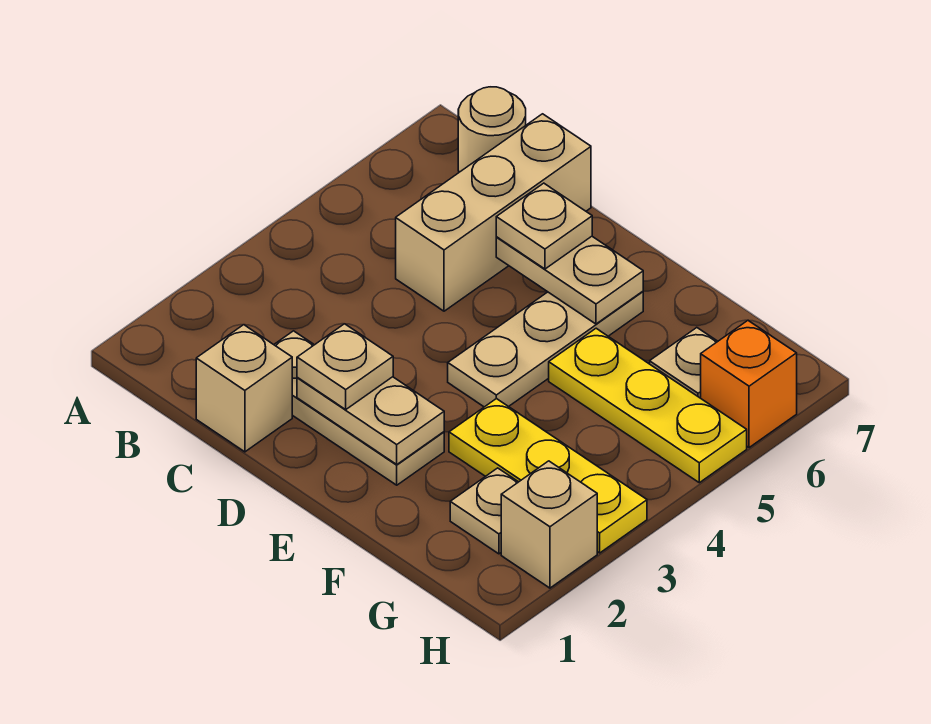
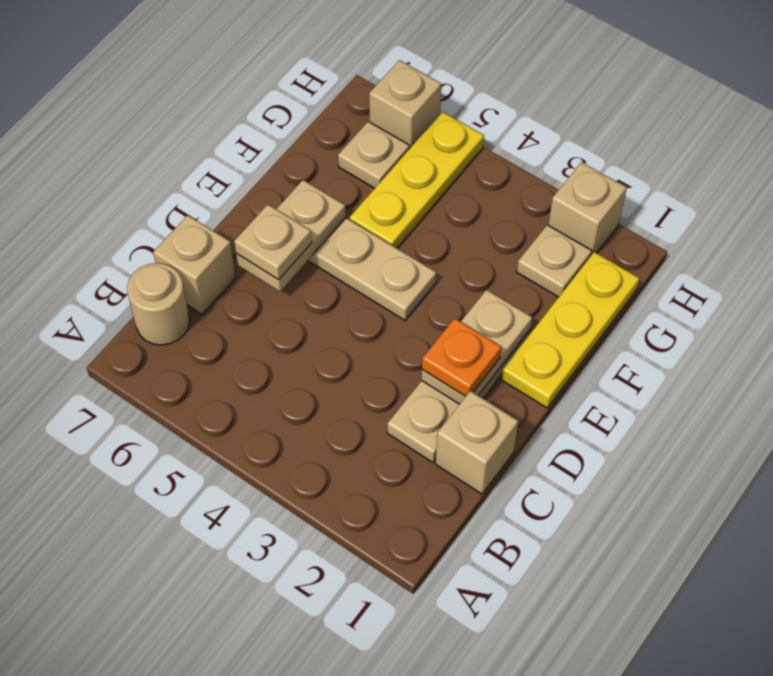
tan brick C5:C7 level 1 -> tan brick C7 level 1
tan plate D2 level 3 -> orange plate D2 level 3
yellow plate F3:H3 level 1 -> yellow plate E1:G1 level 1
orange brick H6 level 1 -> tan brick H6 level 1

